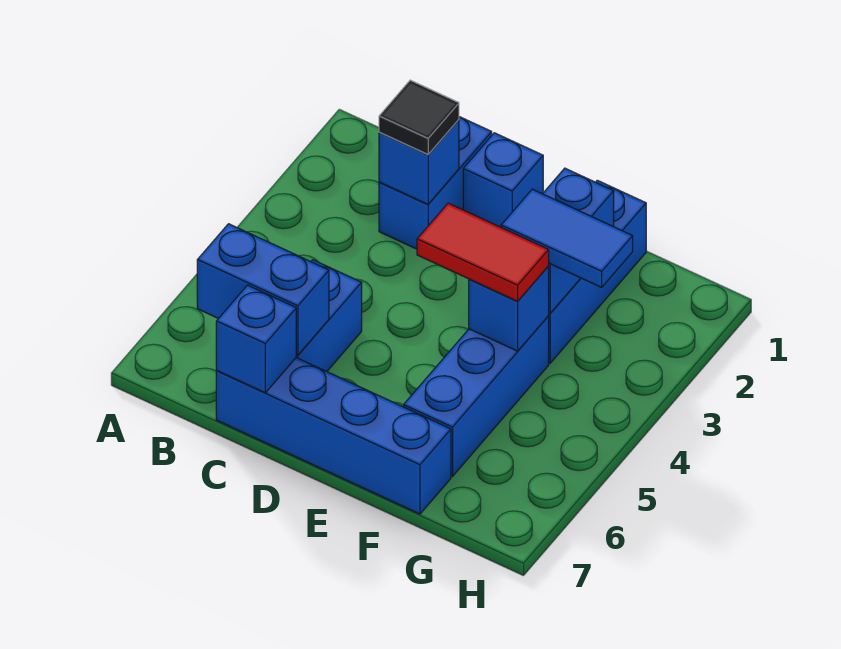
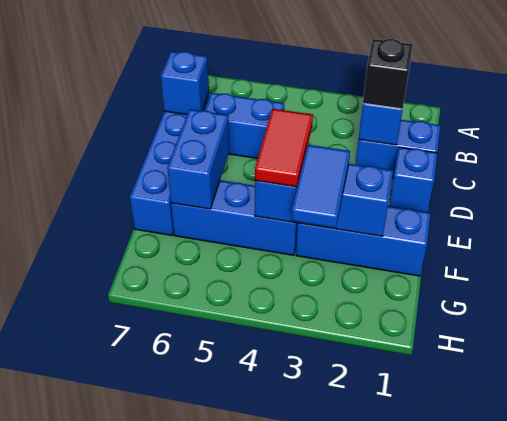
blue brick B6:C6 level 2 -> blue brick E6:F6 level 2
black tile C2 level 3 -> black brick C2 level 3

